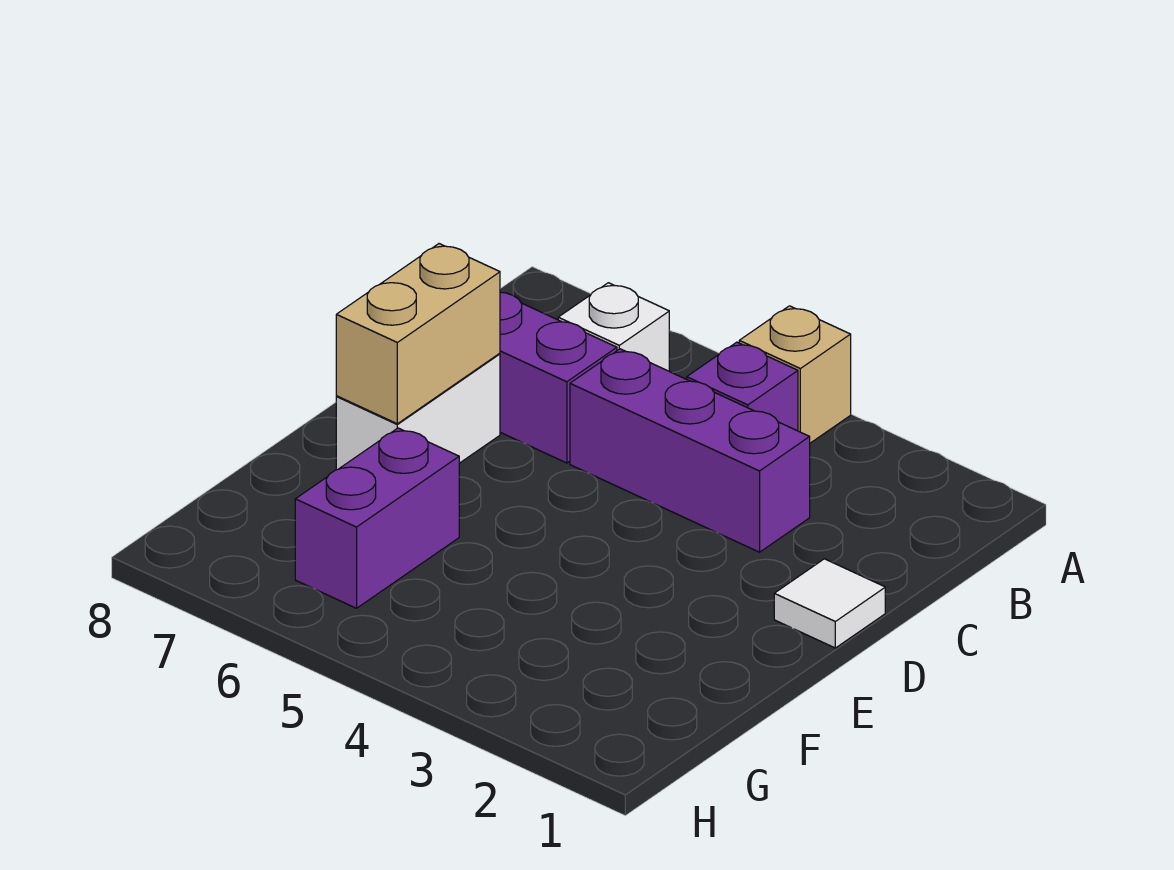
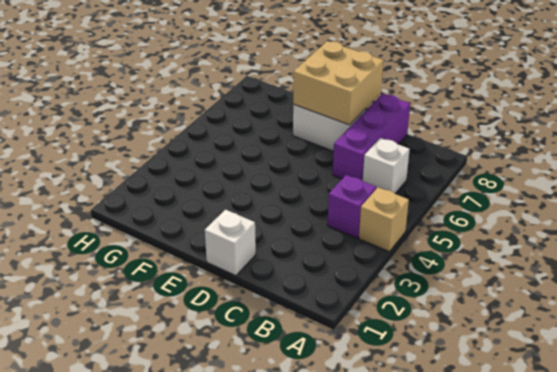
purple brick C3:C5 level 1 -> none
white tile D1 level 1 -> white brick D1 level 1
tan brick D7:E7 level 2 -> tan brick D7:E8 level 2
purple brick F6:G6 level 1 -> none

